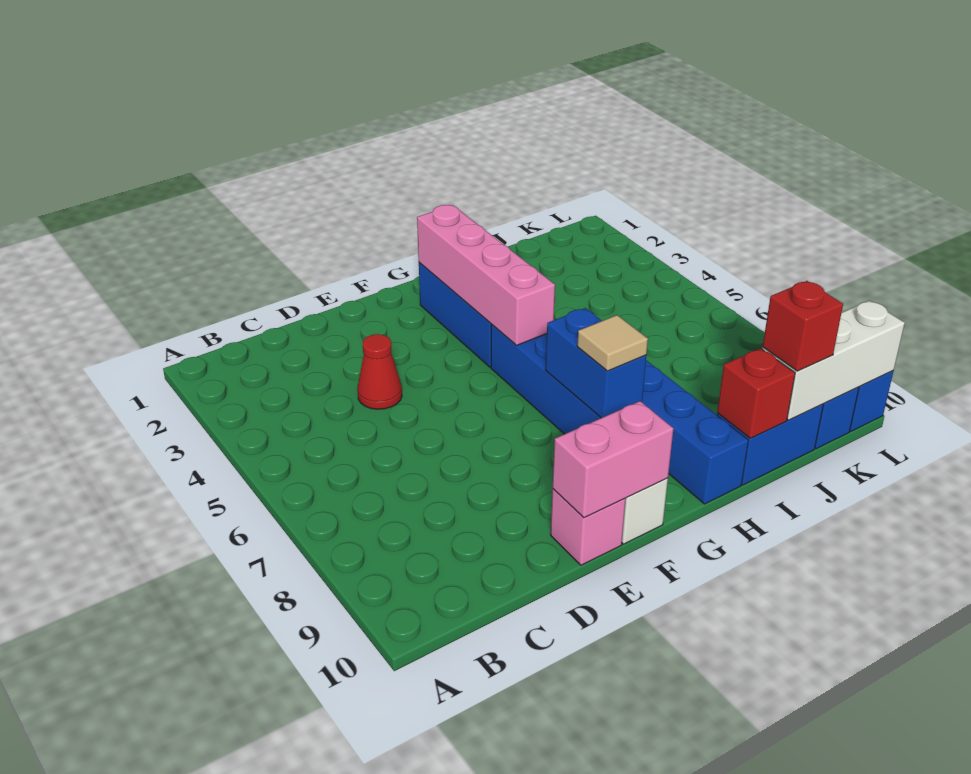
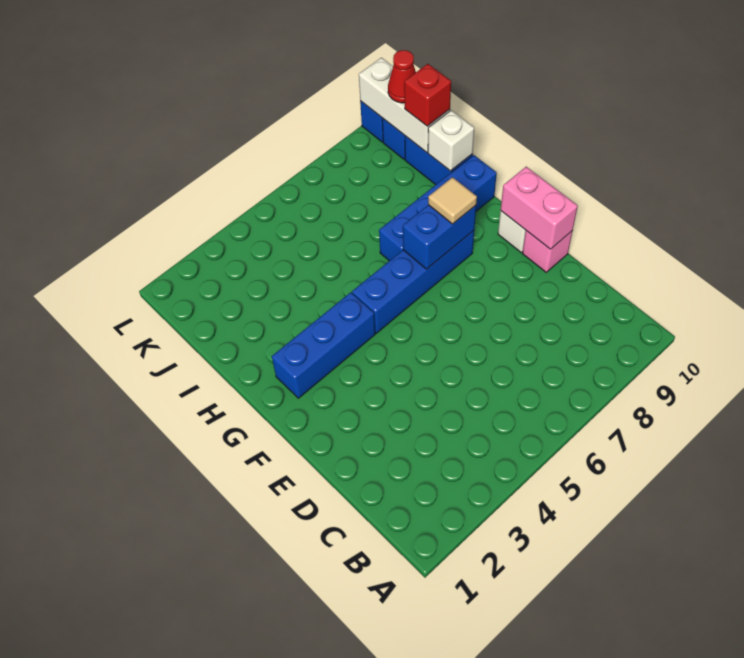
red cone D4 level 1 -> red cone K10 level 3
pink brick G2:G5 level 2 -> none
red brick I10 level 2 -> white brick I10 level 2

